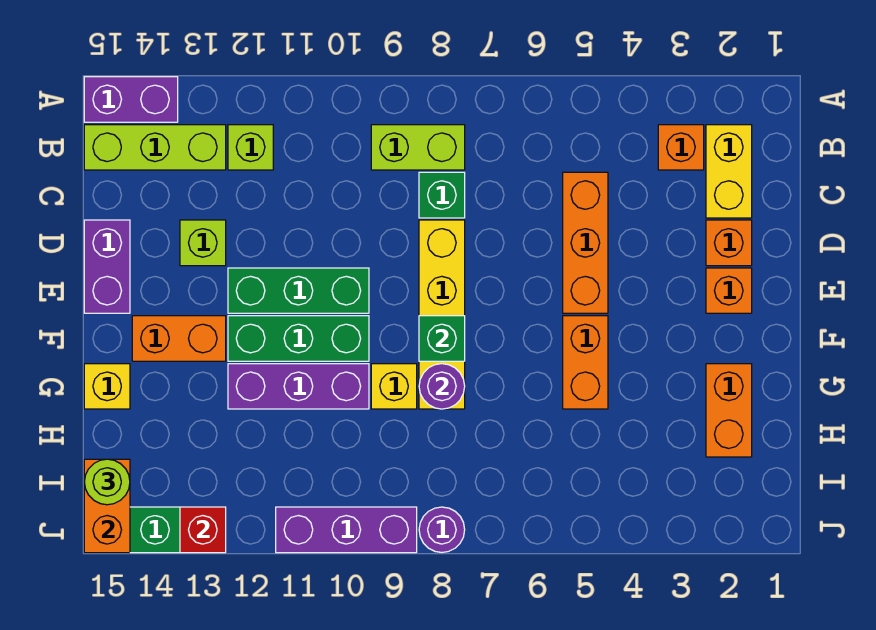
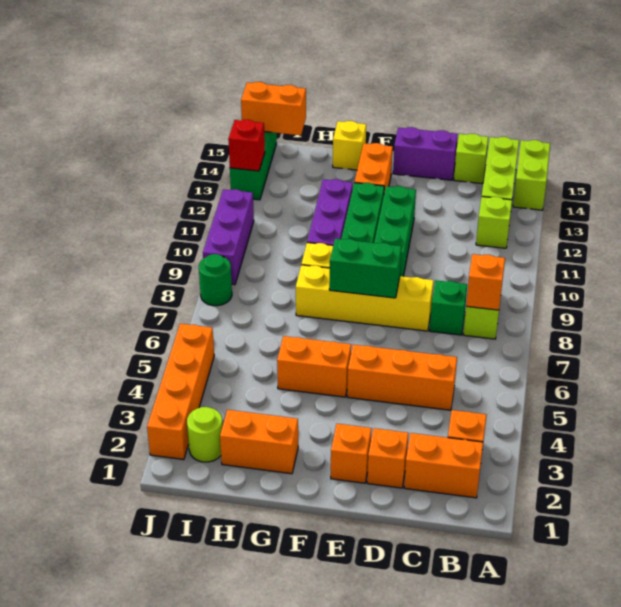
purple brick A14:A15 level 1 -> lime brick A14:A15 level 1
yellow brick B2:C2 level 1 -> orange brick B2:C2 level 1
none -> orange brick B8 level 2
lime brick D13 level 1 -> lime brick C15 level 1
green brick F8 level 2 -> green brick E8:F8 level 2
purple round brick G8 level 2 -> none
lime round brick I15 level 3 -> lime round brick I2 level 1
none -> orange brick J2:J5 level 1
purple round brick J8 level 1 -> green round brick J8 level 1

